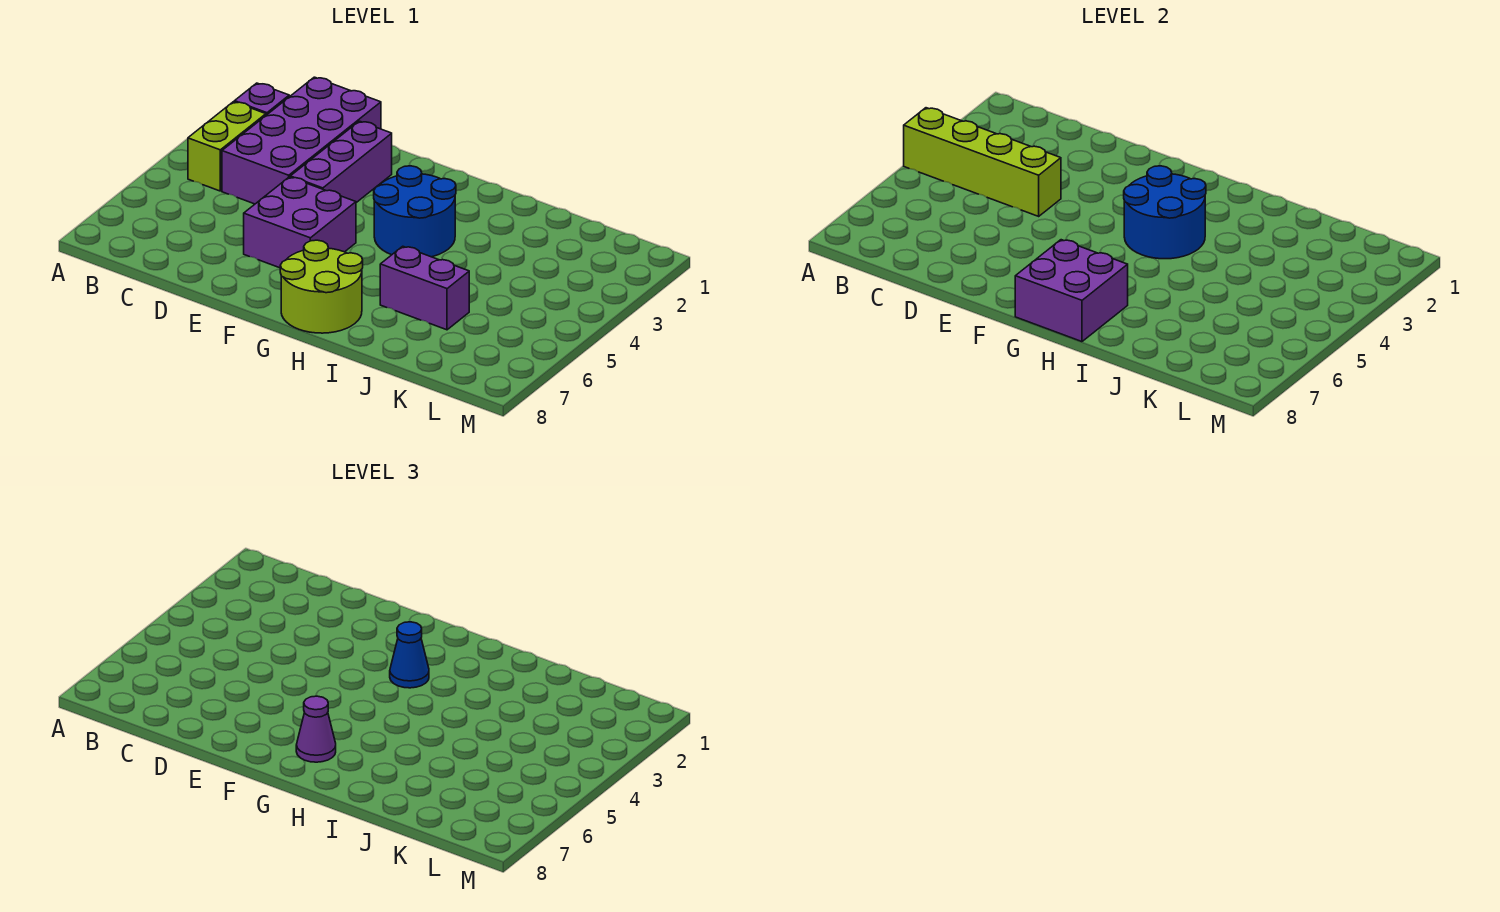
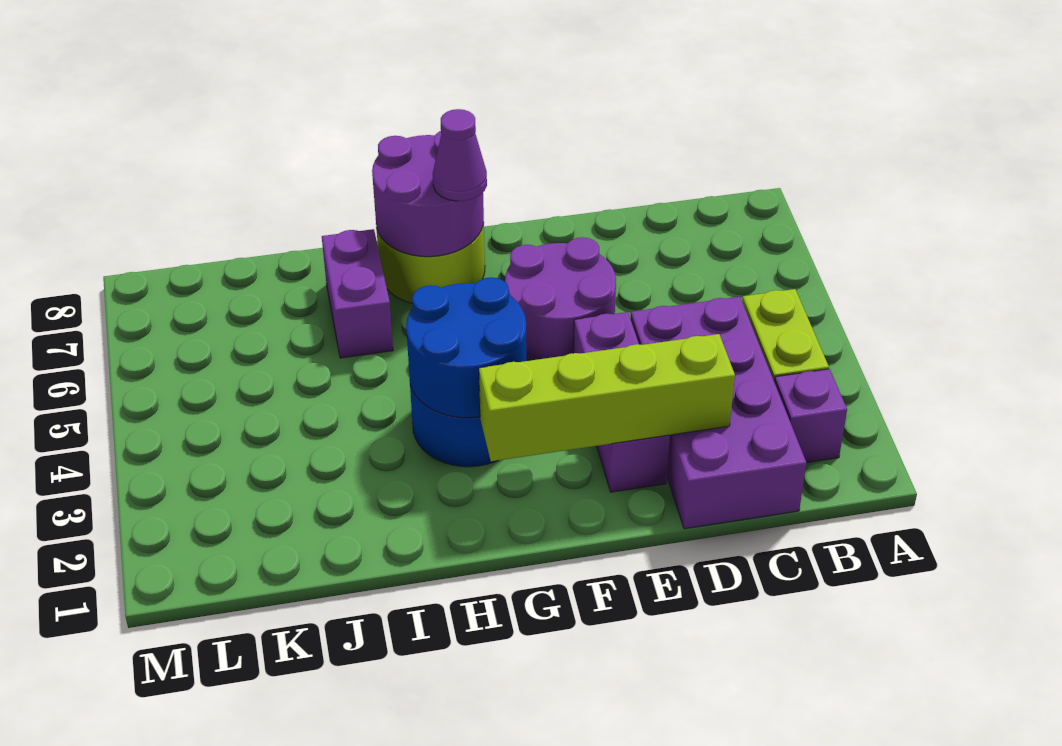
lime brick A4:D4 level 2 -> lime brick D2:G2 level 2
purple brick E5:F6 level 1 -> purple round brick E5:F6 level 1
blue cone G3 level 3 -> none
purple brick G7:H8 level 2 -> purple round brick G7:H8 level 2
purple brick I6:J6 level 1 -> purple brick I6:I7 level 1

